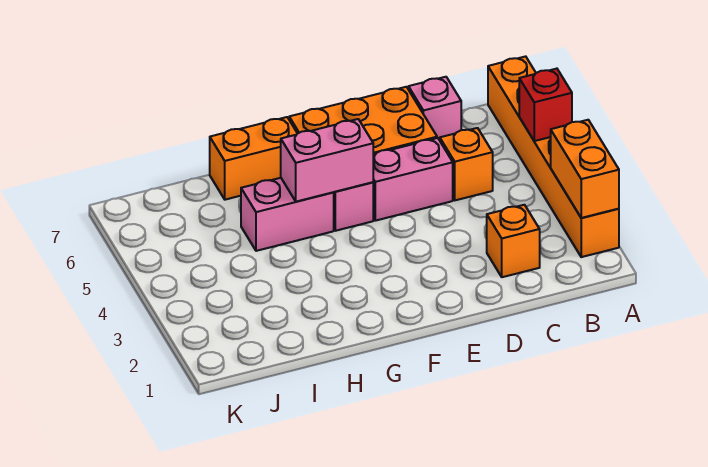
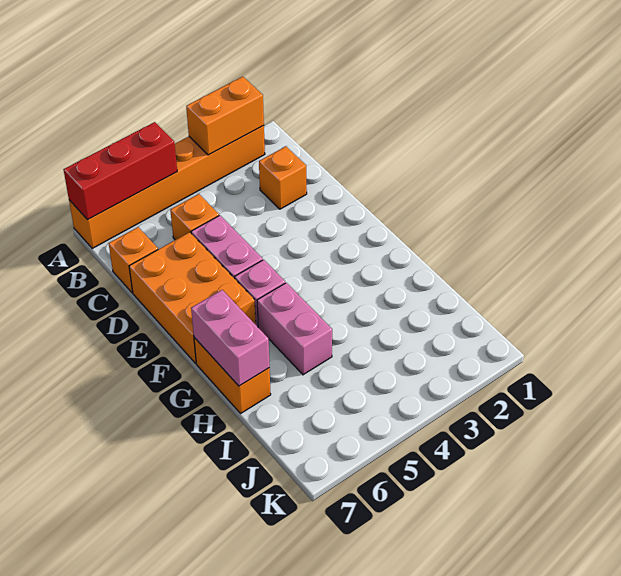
red brick A5 level 2 -> red brick A5:A7 level 2
pink brick C7 level 1 -> orange brick C7 level 1
pink brick F5:G5 level 2 -> pink brick G7:H7 level 2

